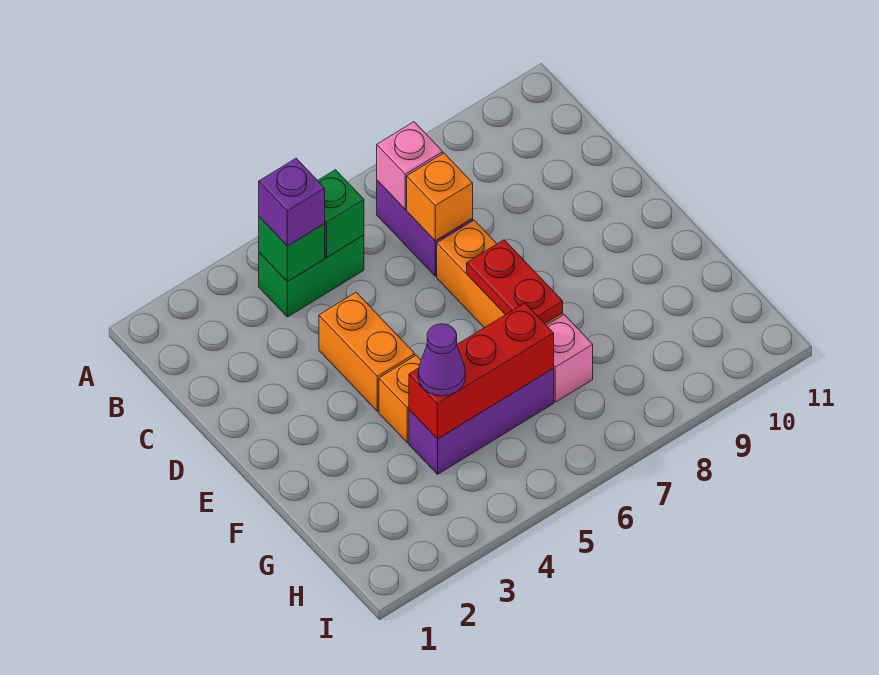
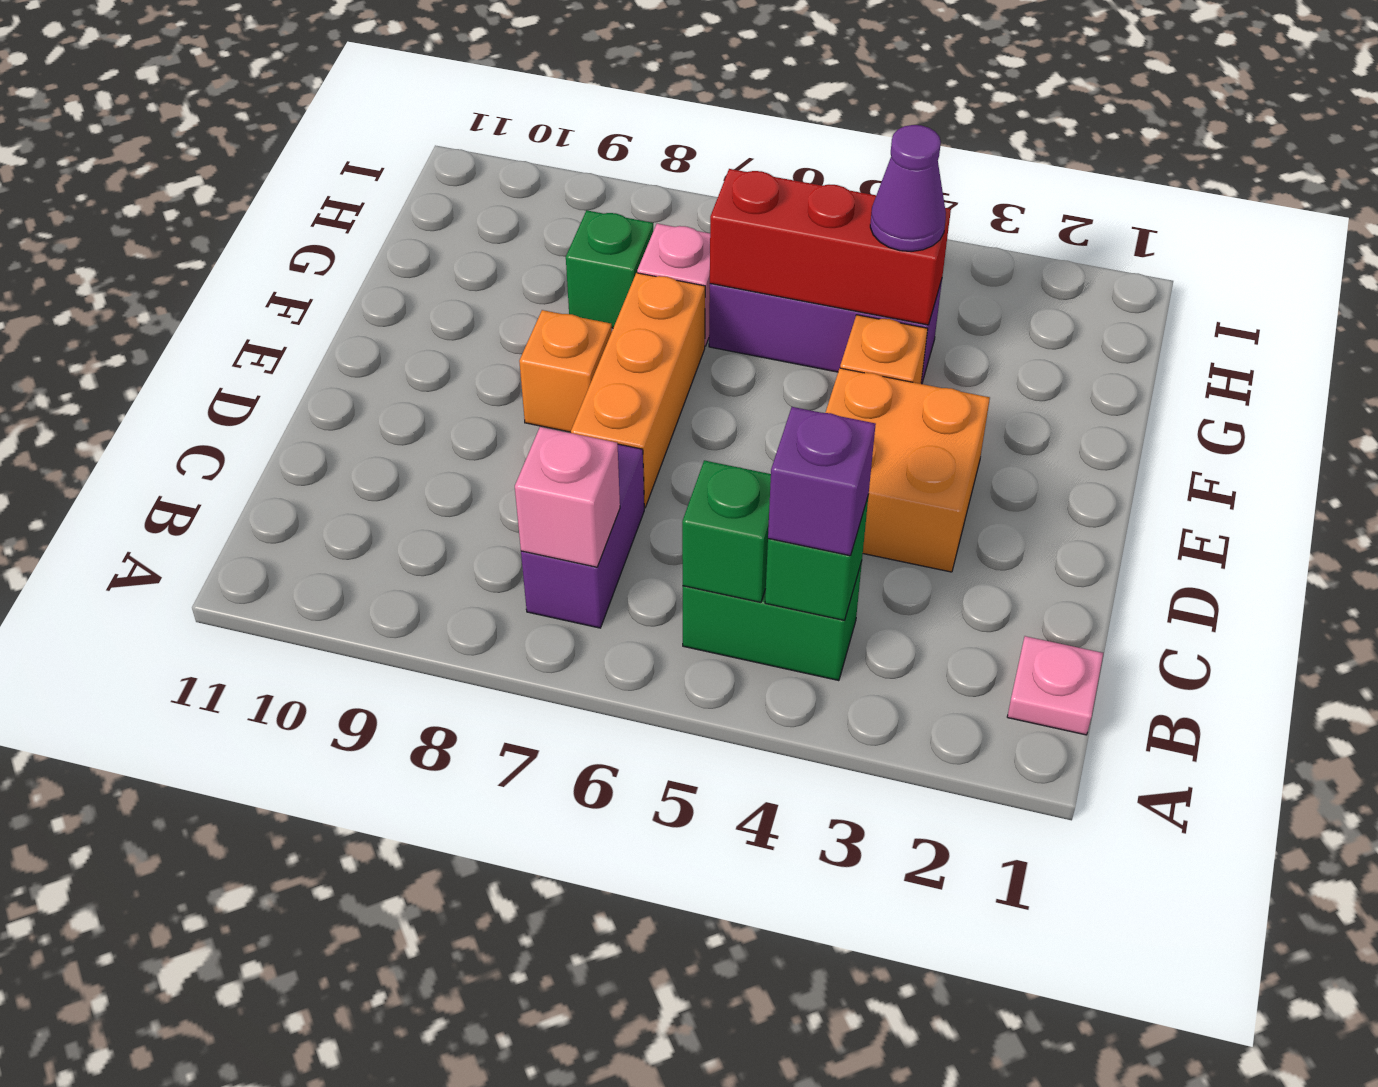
none -> pink plate B1 level 1
orange brick C7 level 2 -> orange brick E8 level 1
orange brick D4:E4 level 1 -> orange brick D3:E4 level 1
red plate E7:F7 level 2 -> none
none -> green brick G8 level 1

